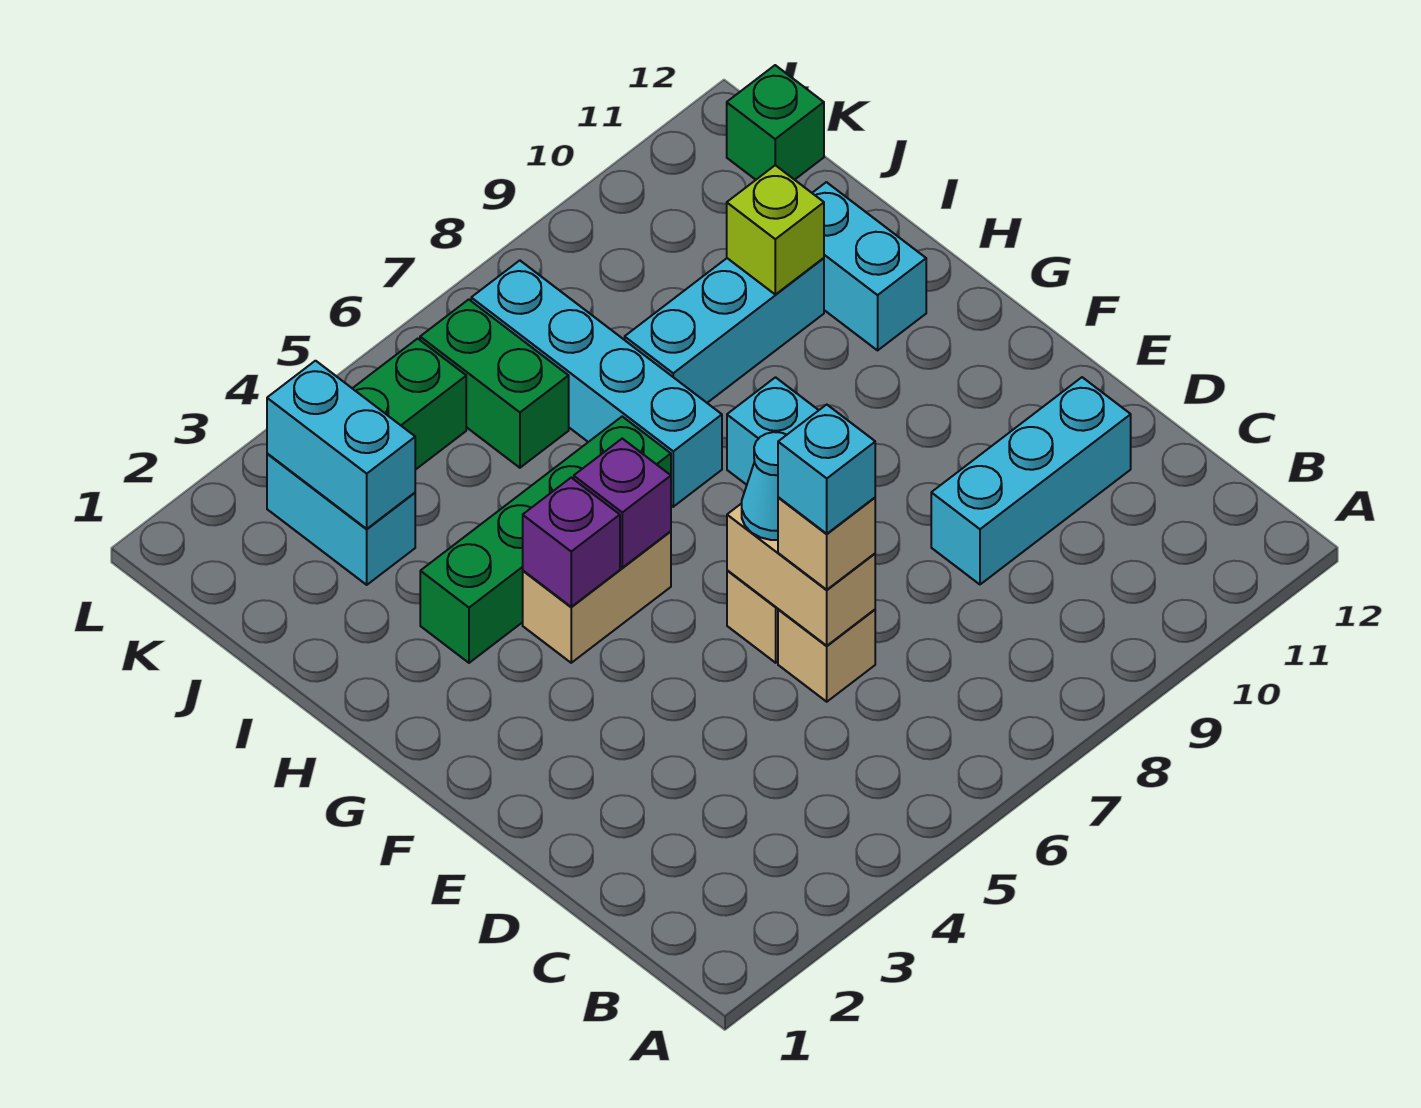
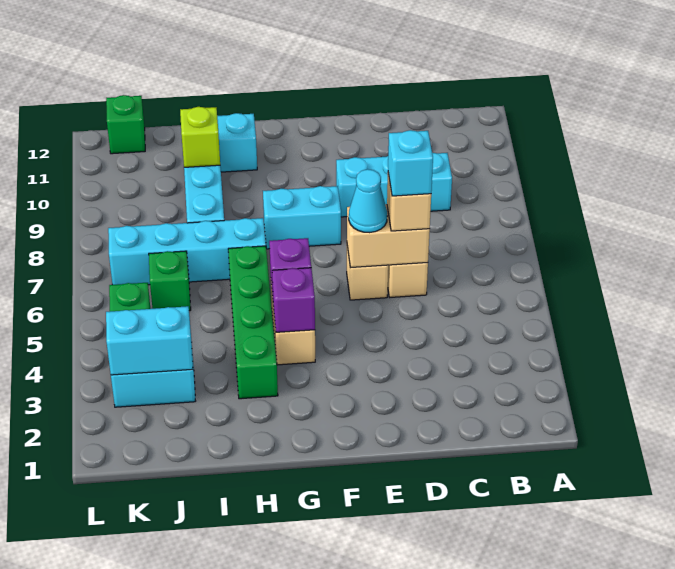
cyan brick D9:D11 level 1 -> cyan brick C9:E9 level 1
green brick J6:K6 level 1 -> green brick J6 level 1

